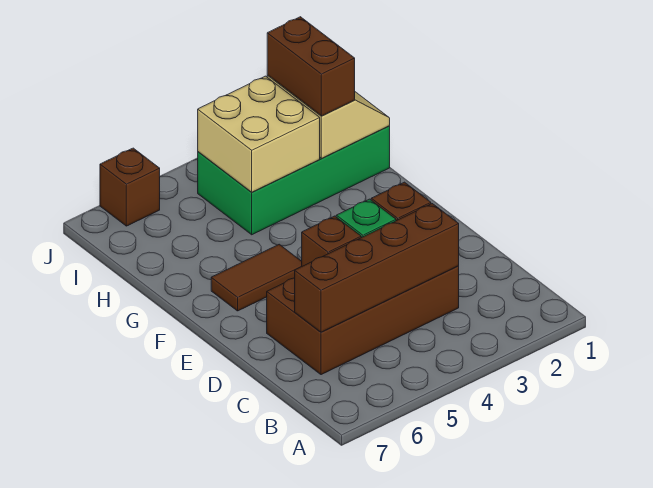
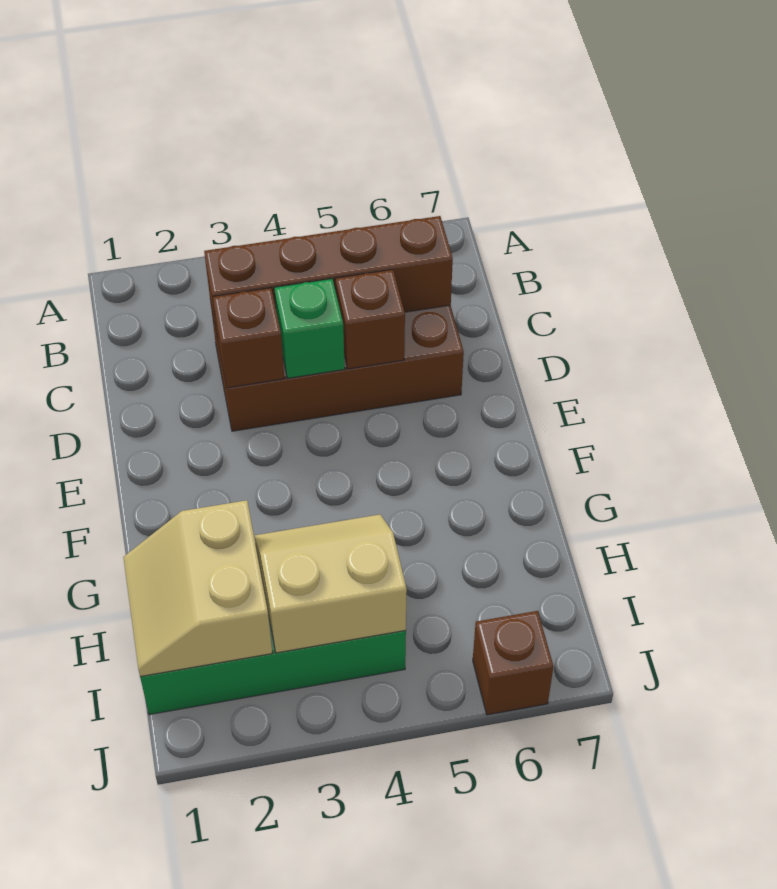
brown tile F5:F6 level 1 -> none
brown brick H2:I2 level 3 -> none
tan brick H3:I4 level 2 -> tan slope H3:I4 level 2 top I

